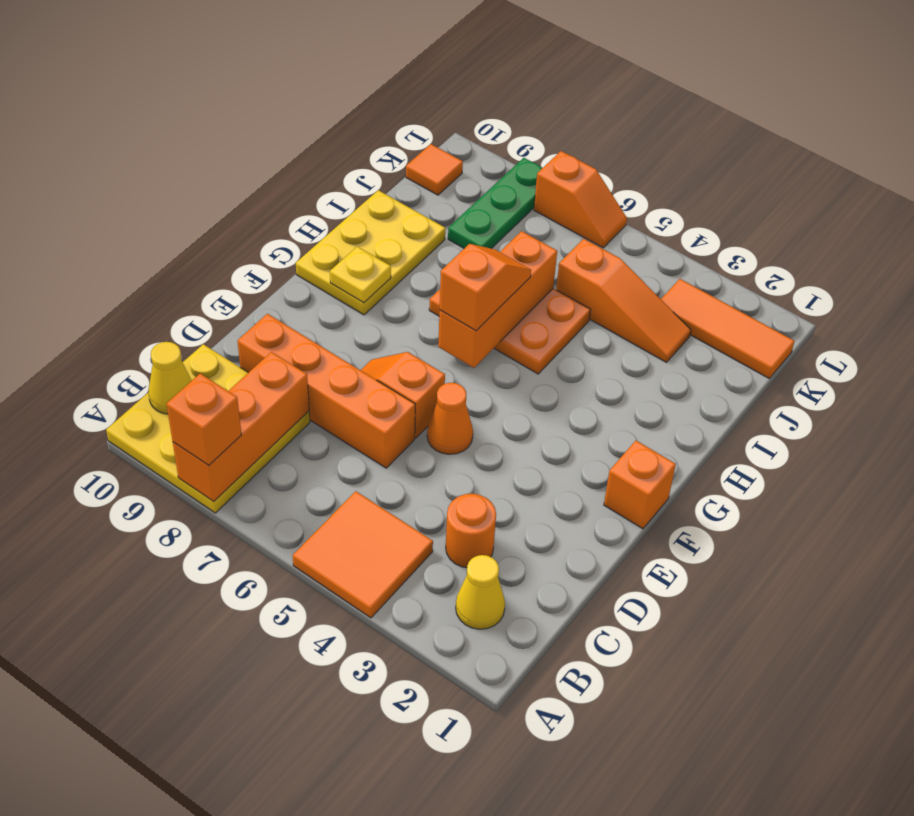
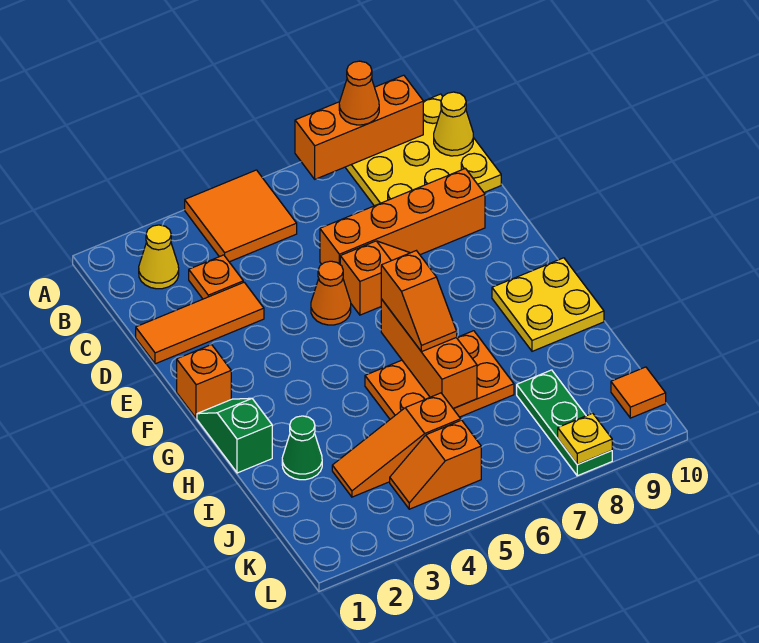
orange brick A8:C8 level 2 -> orange brick A7:A9 level 2
orange brick A8 level 3 -> orange cone A8 level 3
orange round brick C3 level 1 -> orange plate C3 level 1
none -> green slope G1:H1 level 1 top H
yellow plate G9:I10 level 1 -> yellow plate G9:H10 level 1
yellow plate G9 level 2 -> yellow plate L8 level 2
none -> green cone I2 level 1
orange tile K1:K3 level 1 -> orange tile D1:D3 level 1
orange slope L6:L7 level 1 top 7 -> orange slope K4:K5 level 1 top 5

